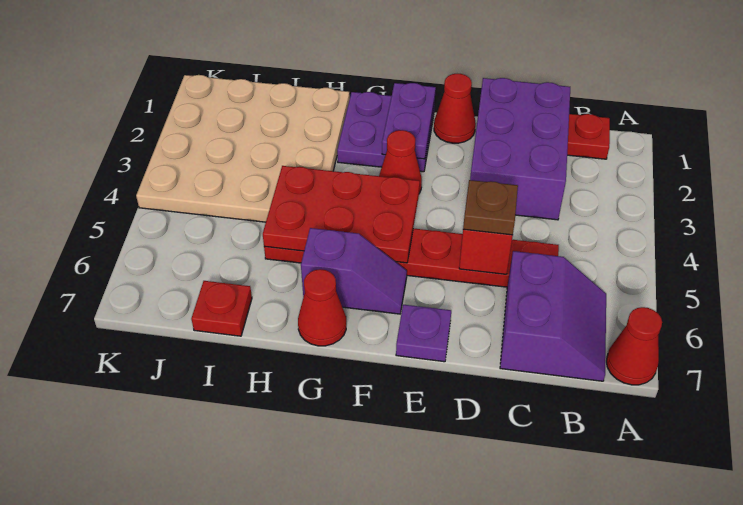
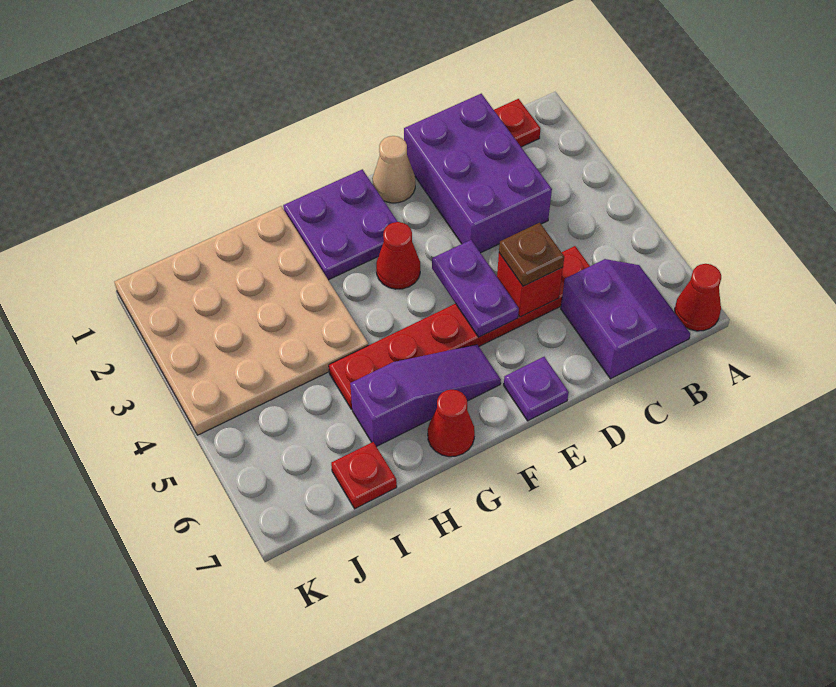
red cone E1 level 1 -> tan cone E1 level 1
purple plate F1:F2 level 2 -> purple plate E4:E5 level 2
red plate F4:H5 level 2 -> none
purple slope F6:G6 level 1 top G -> purple slope F6:H6 level 1 top H

